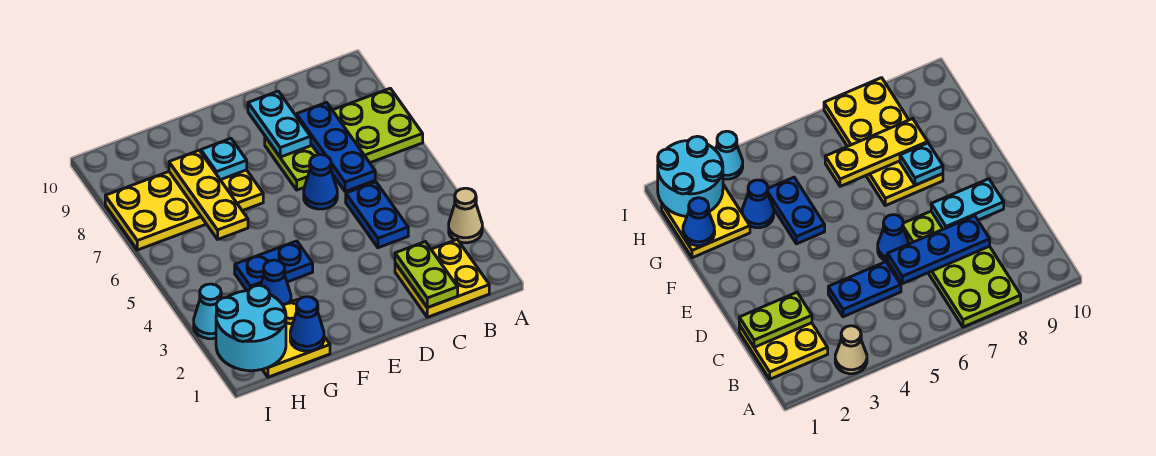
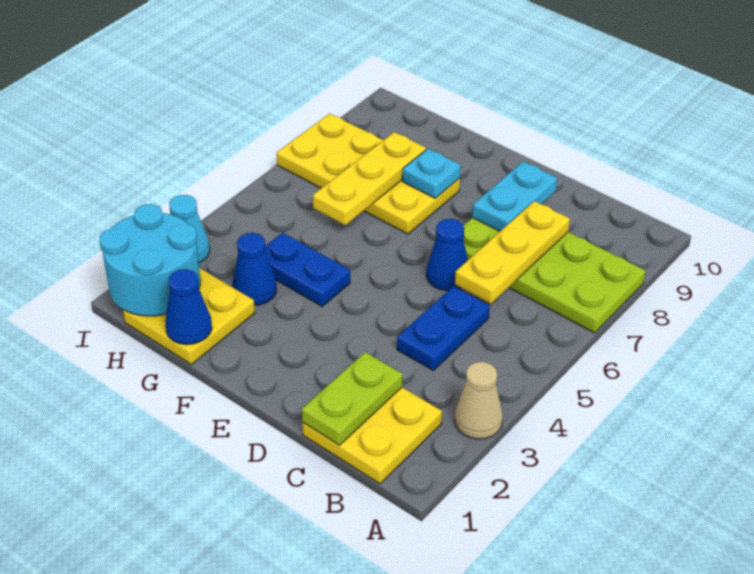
blue plate C6:C8 level 2 -> yellow plate C6:C8 level 2

